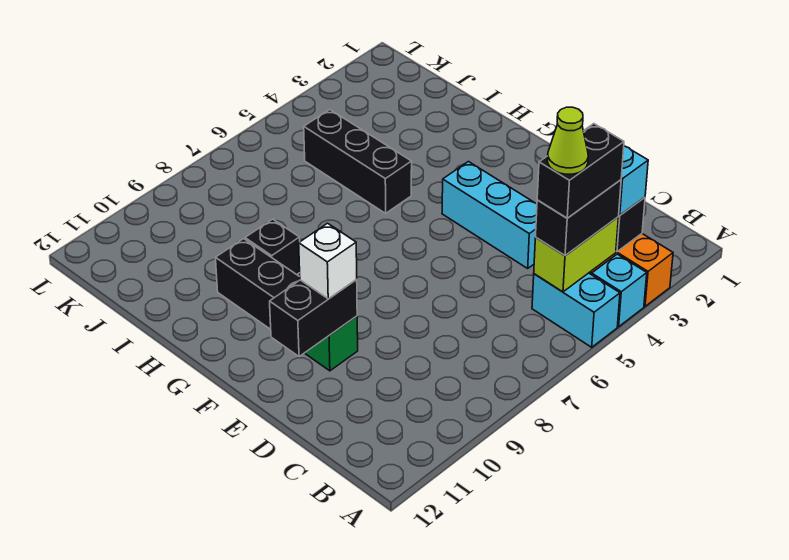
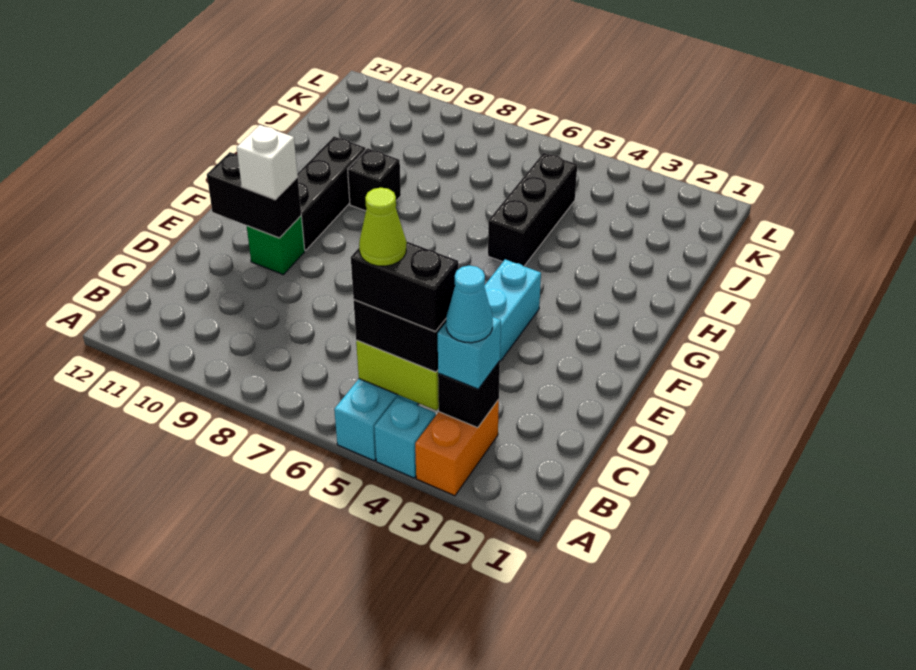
none -> cyan cone B3 level 4

